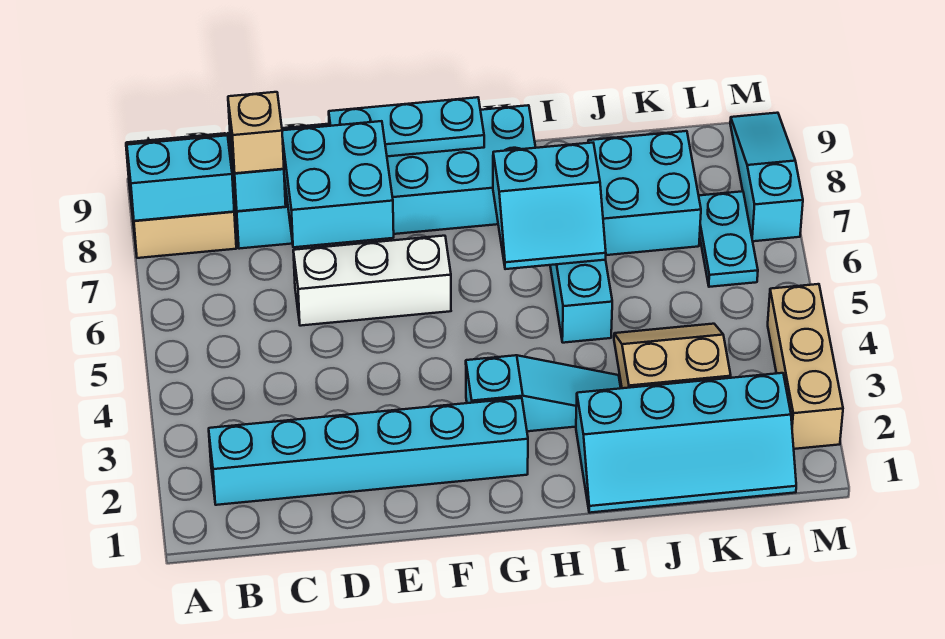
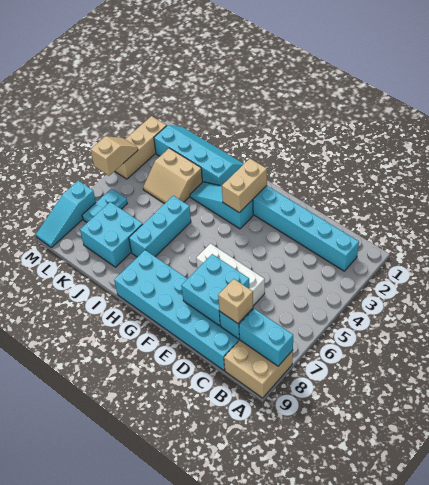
cyan plate E9:G9 level 2 -> none
none -> tan brick G2:G3 level 2
cyan slope H6:I7 level 2 top 7 -> none
none -> tan slope M4:M5 level 2 top 5

